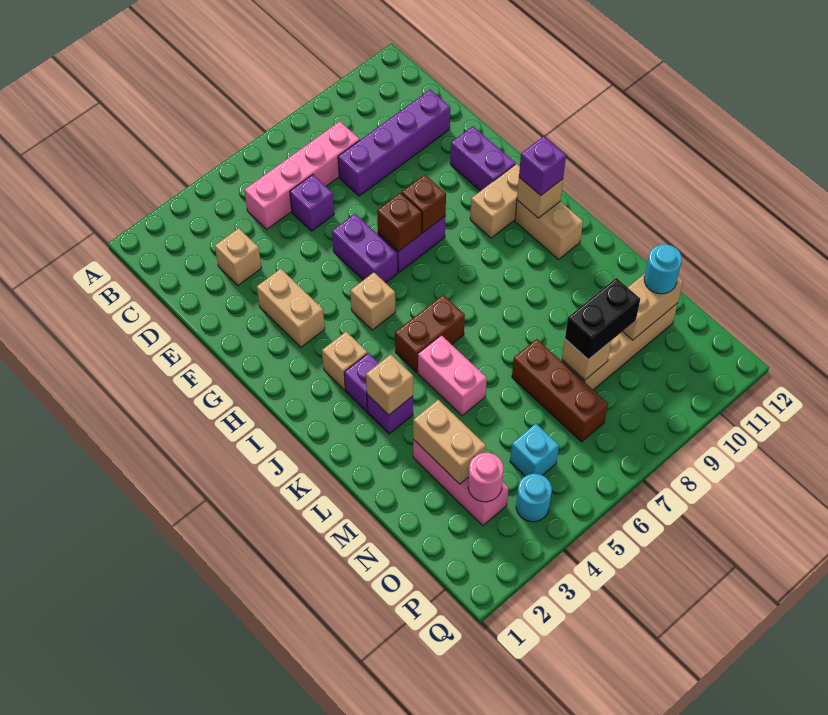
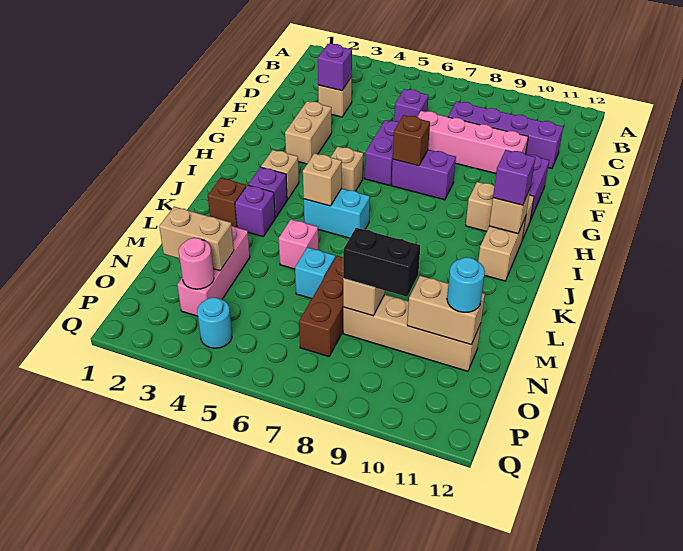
pink brick C5:C8 level 1 -> pink brick E7:E10 level 1
none -> purple brick D3 level 2
brown brick G8 level 2 -> brown brick K2 level 1
brown brick J5:J6 level 1 -> cyan brick J5:J6 level 1
tan brick K3 level 2 -> tan brick J5 level 2
pink brick K5:L5 level 1 -> pink brick L5 level 1
tan brick M3:N3 level 2 -> tan brick N2:N3 level 2
cyan brick O5 level 1 -> cyan brick M6 level 1

